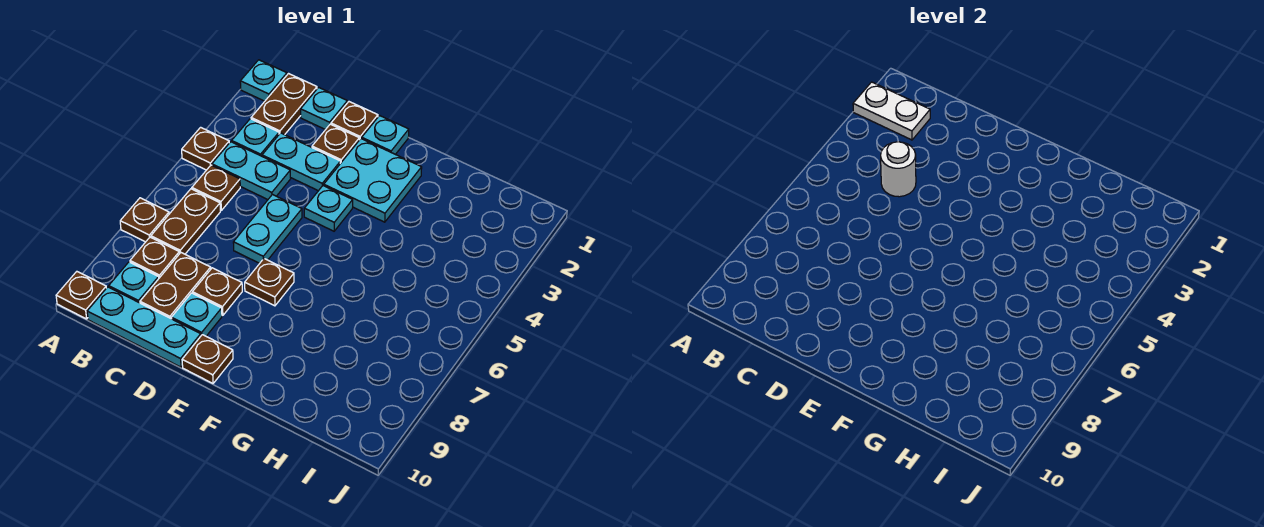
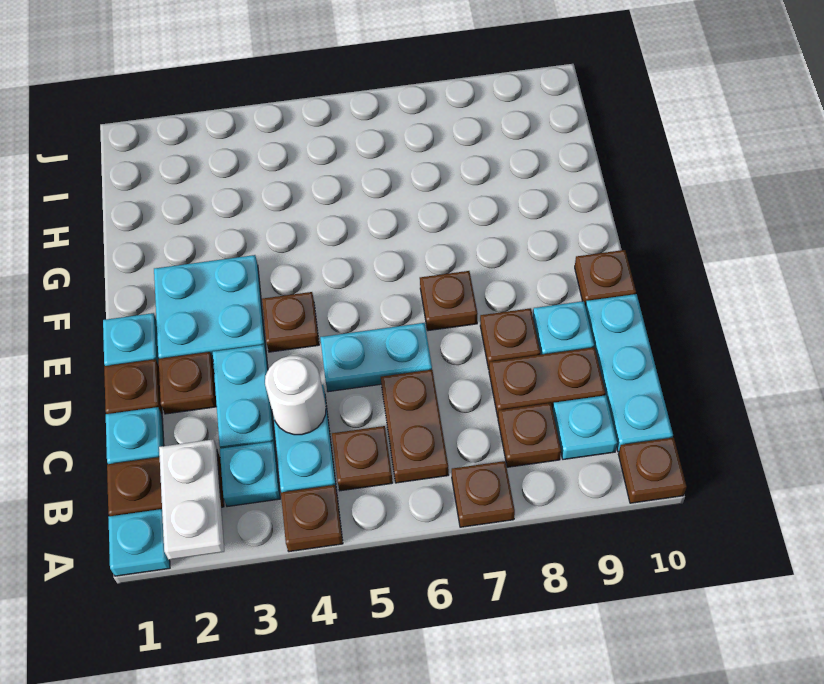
brown plate B6:B7 level 1 -> brown plate B6:C6 level 1
cyan plate E4 level 1 -> brown plate E4 level 1

